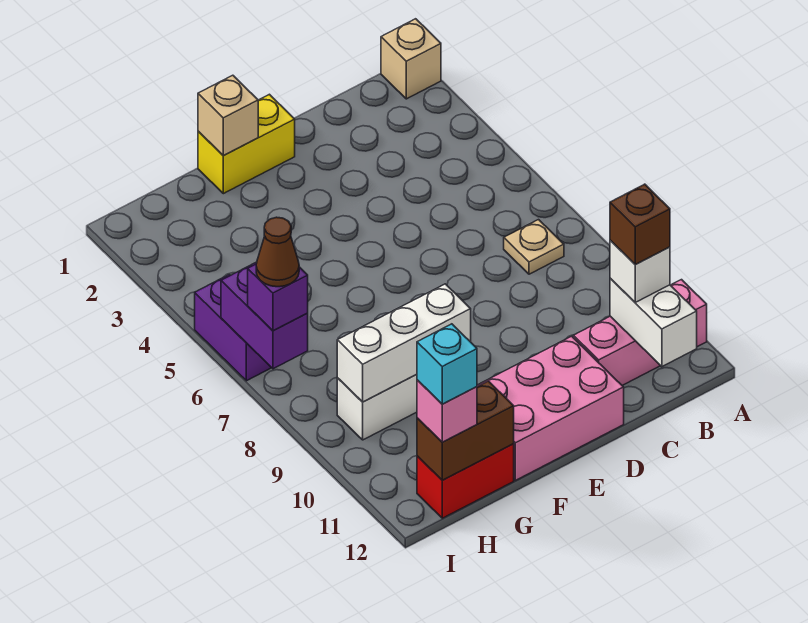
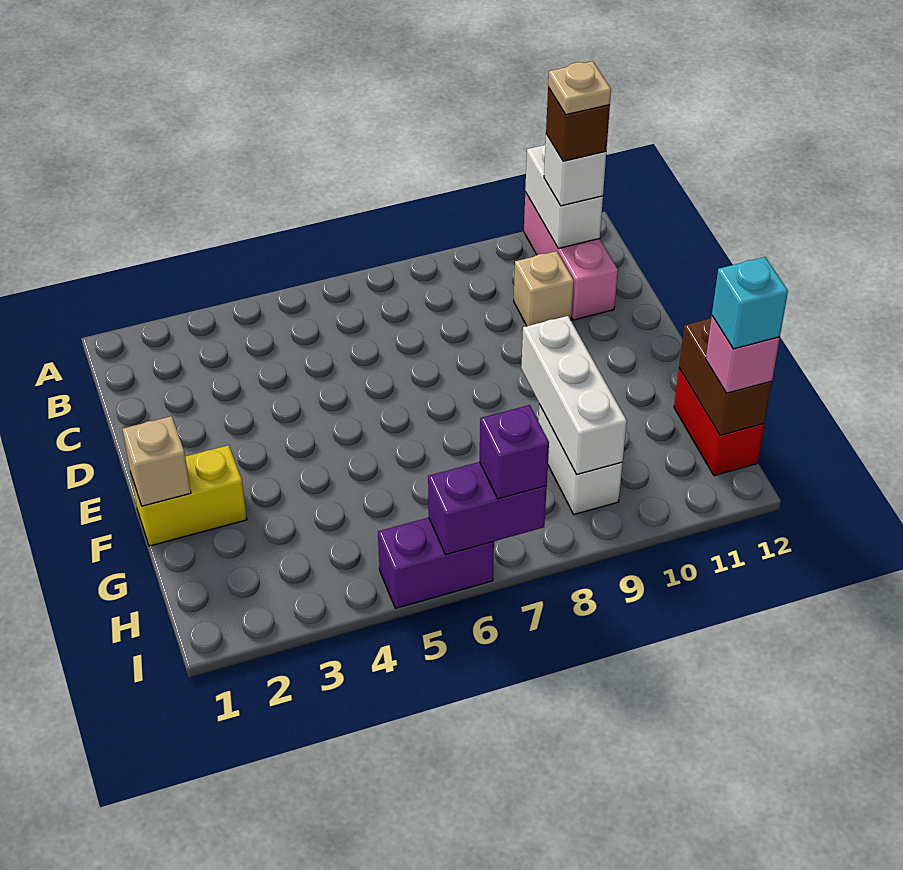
tan brick A1 level 1 -> tan brick C10 level 1
tan plate B7 level 1 -> tan plate B11 level 5
white brick B11:B12 level 2 -> white brick A11:B11 level 2
pink brick D11:F12 level 1 -> none
yellow brick E1:F1 level 1 -> yellow brick F1:F2 level 1
brown cone I7 level 4 -> none

